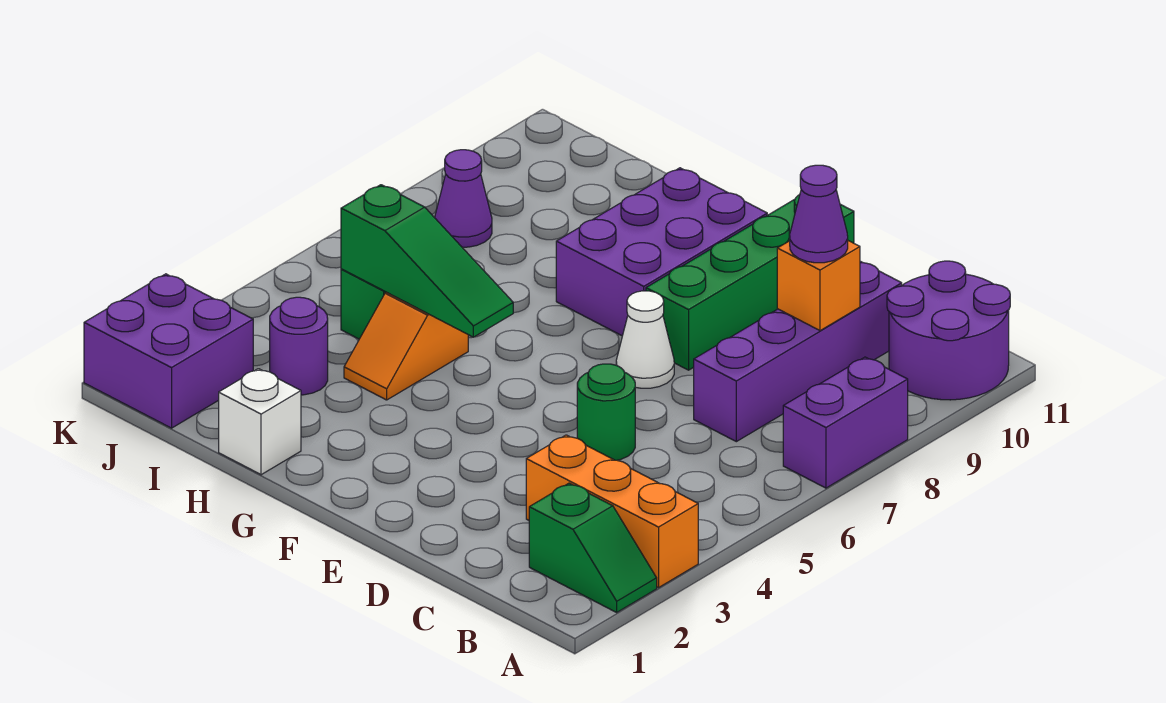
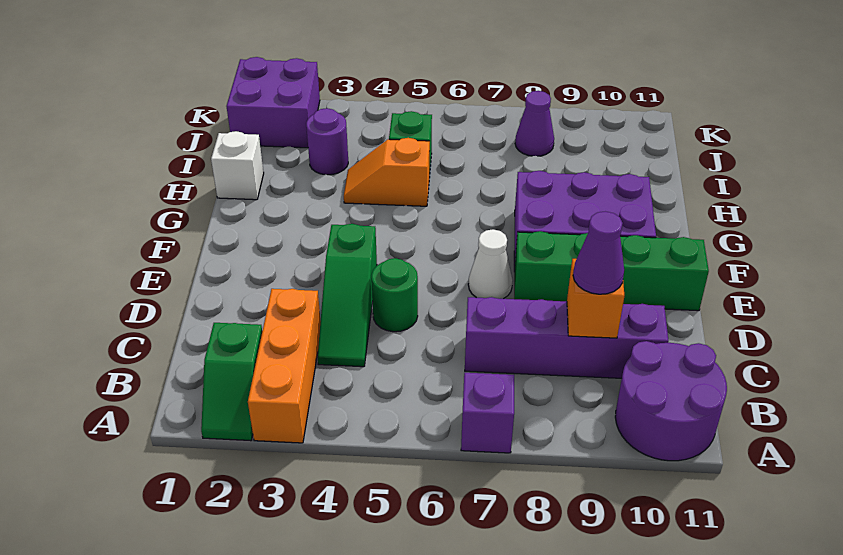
purple brick A7:A8 level 1 -> purple brick A7 level 1
green slope G5:I5 level 2 top I -> green slope C4:E4 level 1 top E

